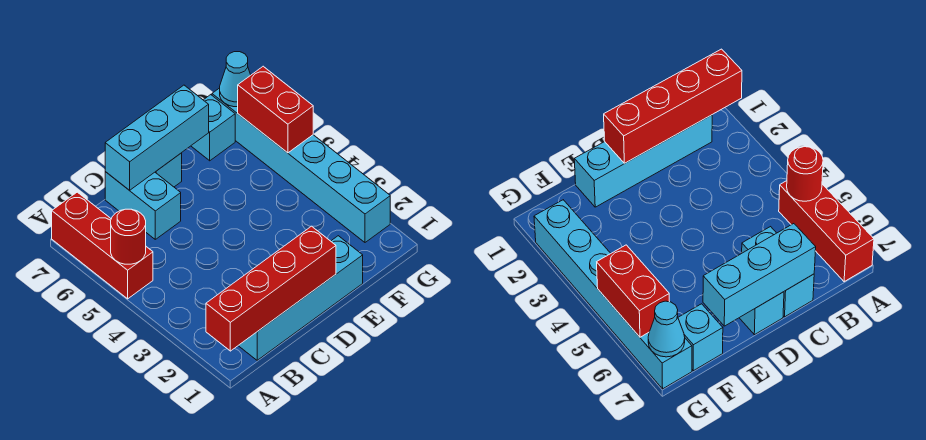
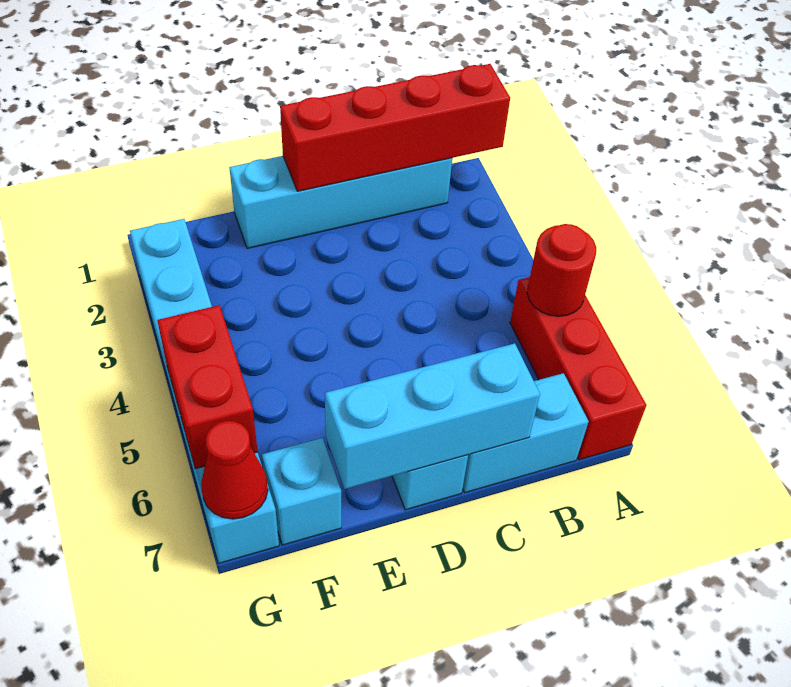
cyan brick C6:C7 level 1 -> cyan brick B7:C7 level 1
cyan cone G7 level 2 -> red cone G7 level 2

